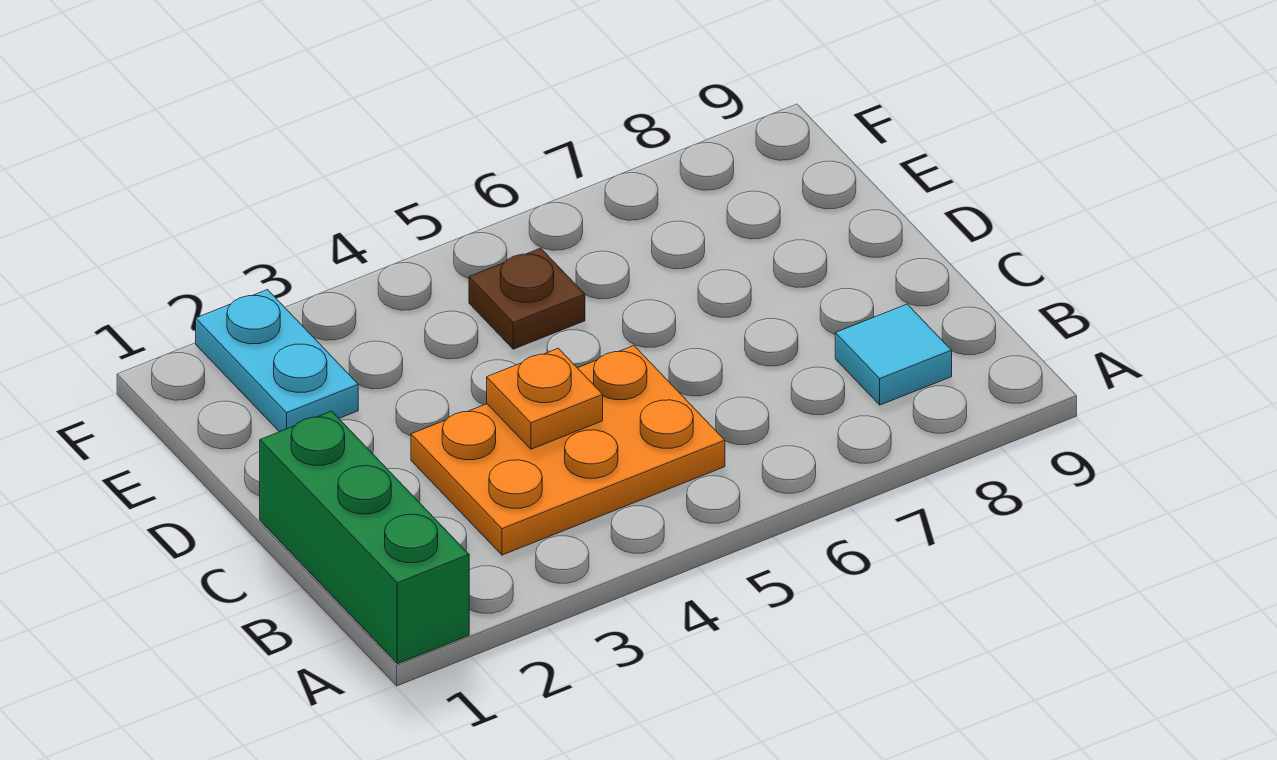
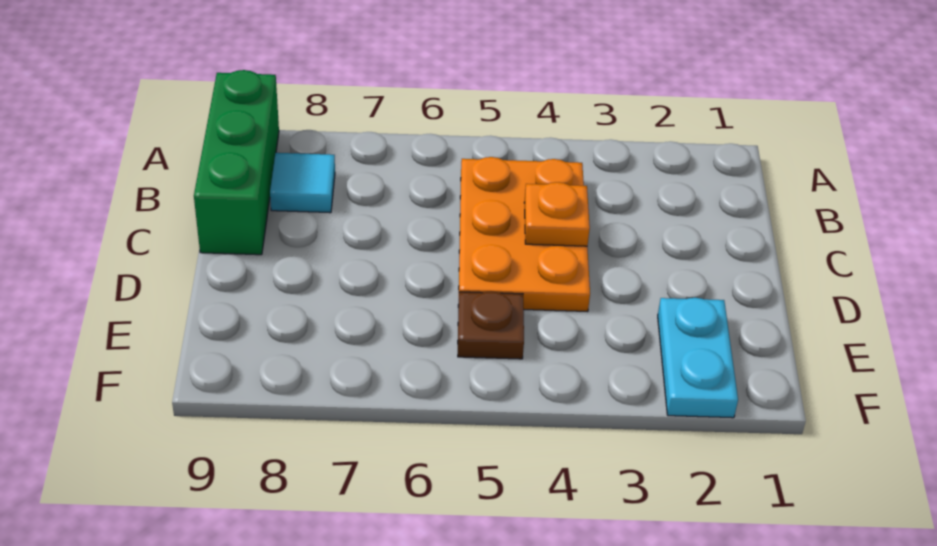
green brick A1:C1 level 1 -> green brick A9:C9 level 1
orange plate B3:C5 level 1 -> orange plate B4:D5 level 1

